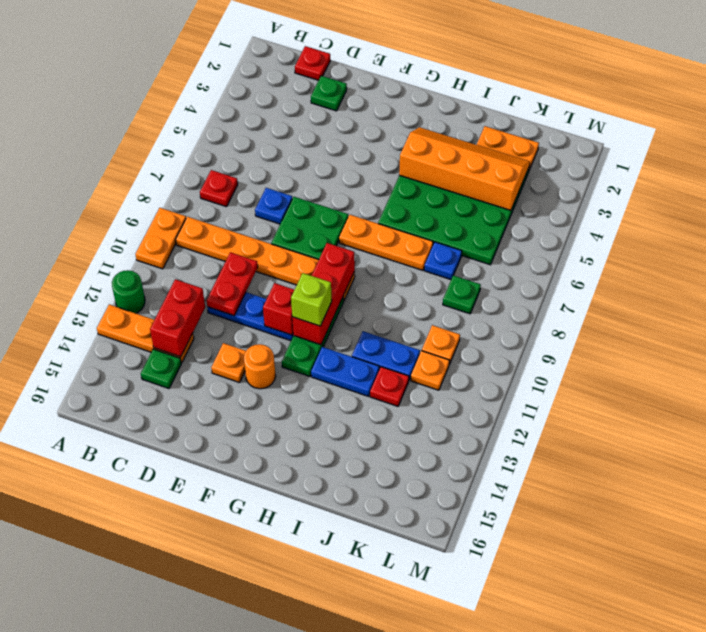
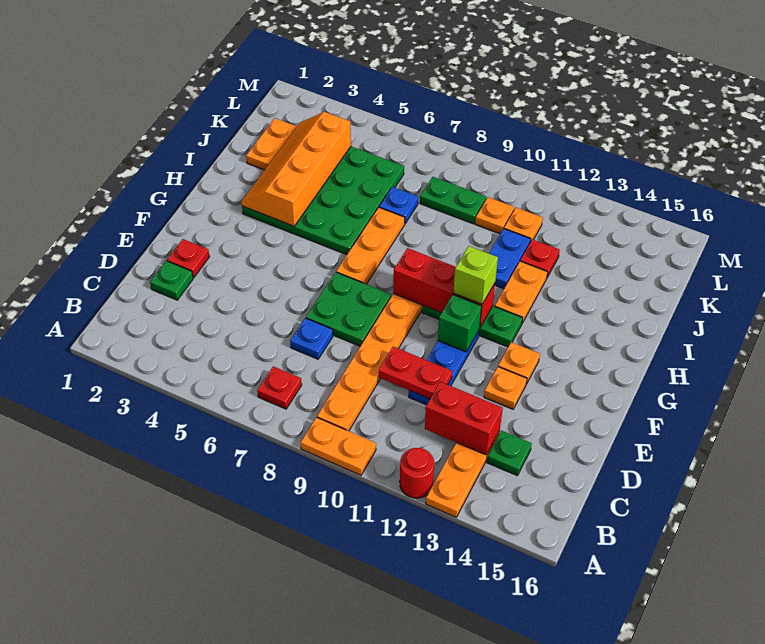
green round brick A12 level 1 -> red round brick A12 level 1
red plate C1 level 1 -> red plate E2 level 1
red brick F11 level 2 -> green brick F11 level 2
orange round brick F13 level 1 -> orange plate F13 level 1
blue plate H12:I12 level 1 -> orange plate H12:I12 level 1
green plate K8 level 1 -> green plate K8:K9 level 1

